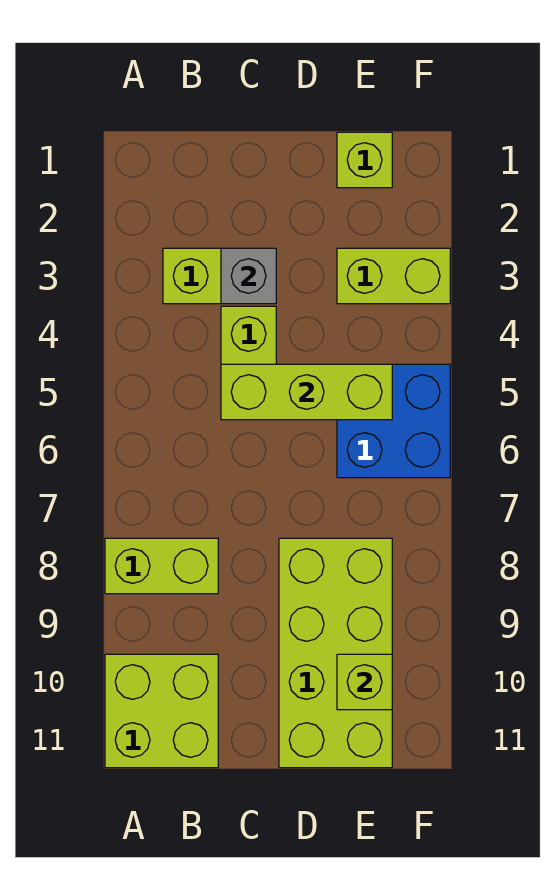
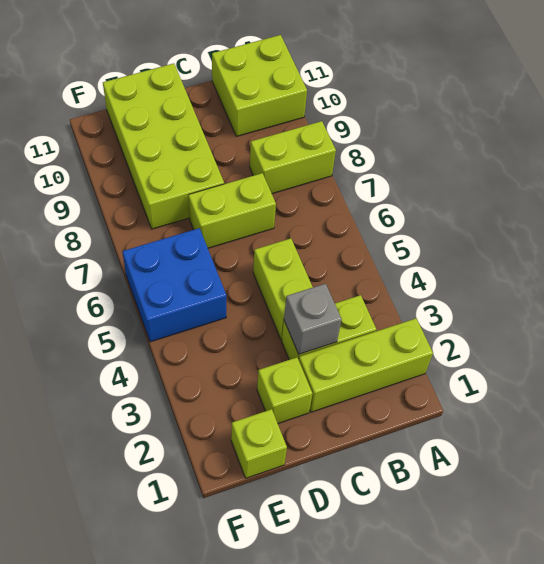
lime brick C5:E5 level 2 -> lime brick A2:C2 level 1
lime brick E3:F3 level 1 -> lime brick C7:D7 level 1
lime brick E10 level 2 -> lime brick D2 level 1

